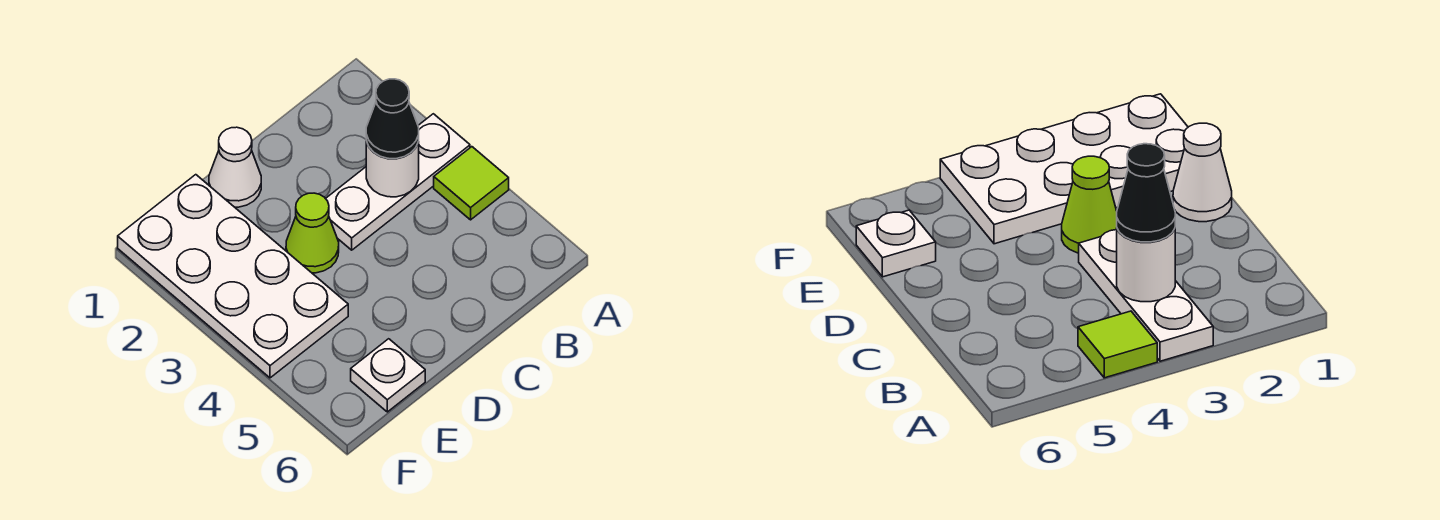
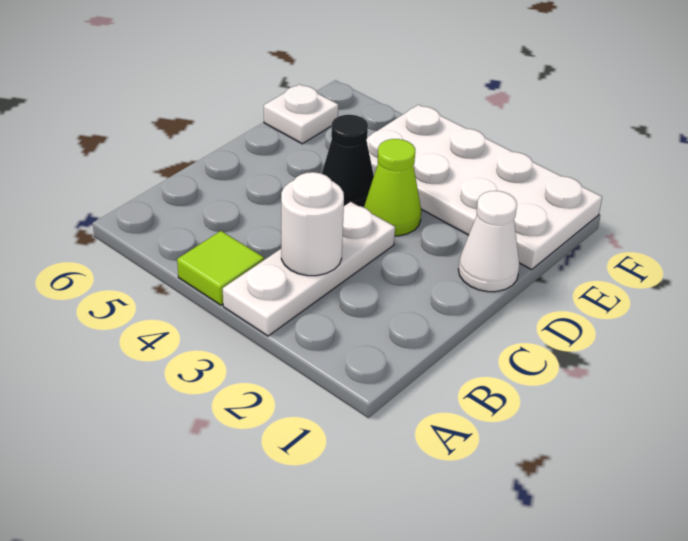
black cone B3 level 3 -> black cone D4 level 1

